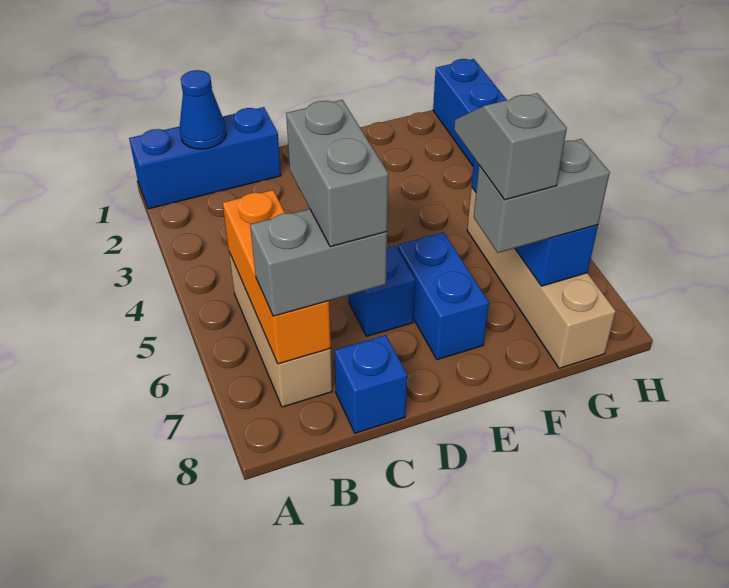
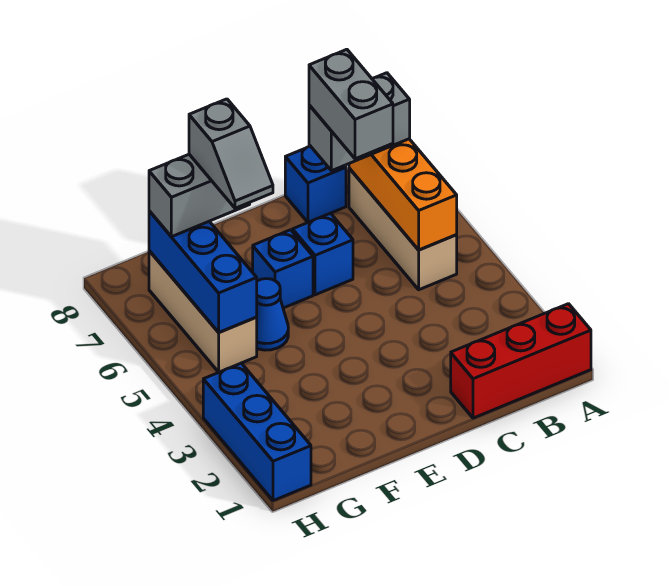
blue brick A1:C1 level 1 -> red brick A1:C1 level 1
blue cone B1 level 2 -> blue cone F5 level 1
blue brick E6:E7 level 1 -> blue brick E6 level 1
tan brick G5:G8 level 1 -> tan brick G5:G7 level 1

